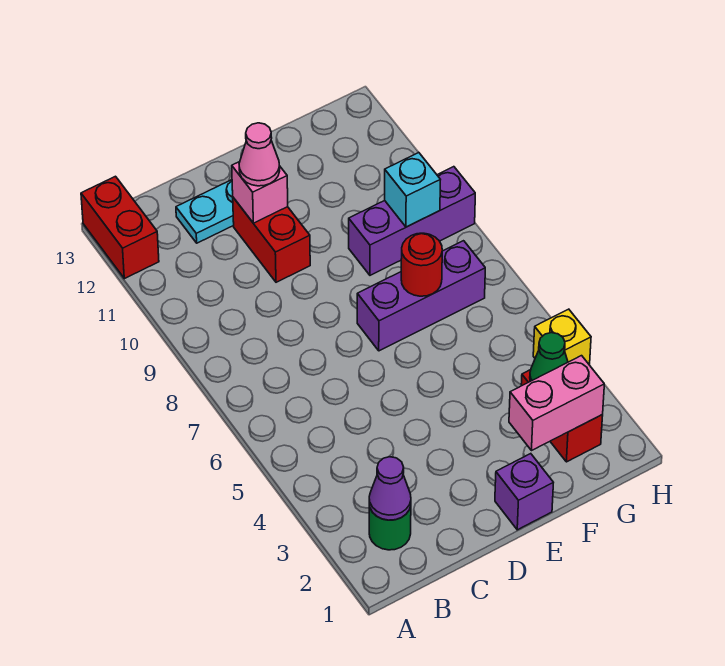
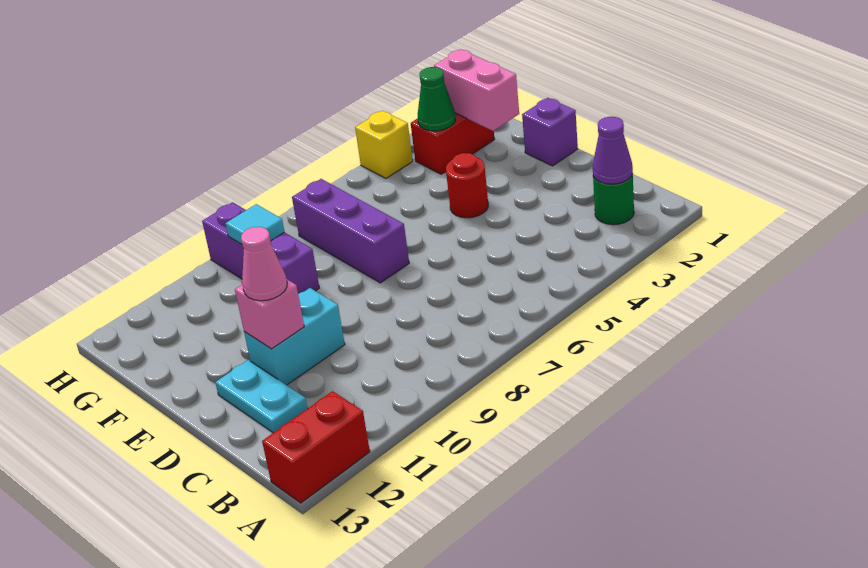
red brick D10:D11 level 1 -> cyan brick D10:D11 level 1
red round brick F7 level 2 -> red round brick E4 level 1
cyan brick G9 level 2 -> cyan tile G9 level 2

